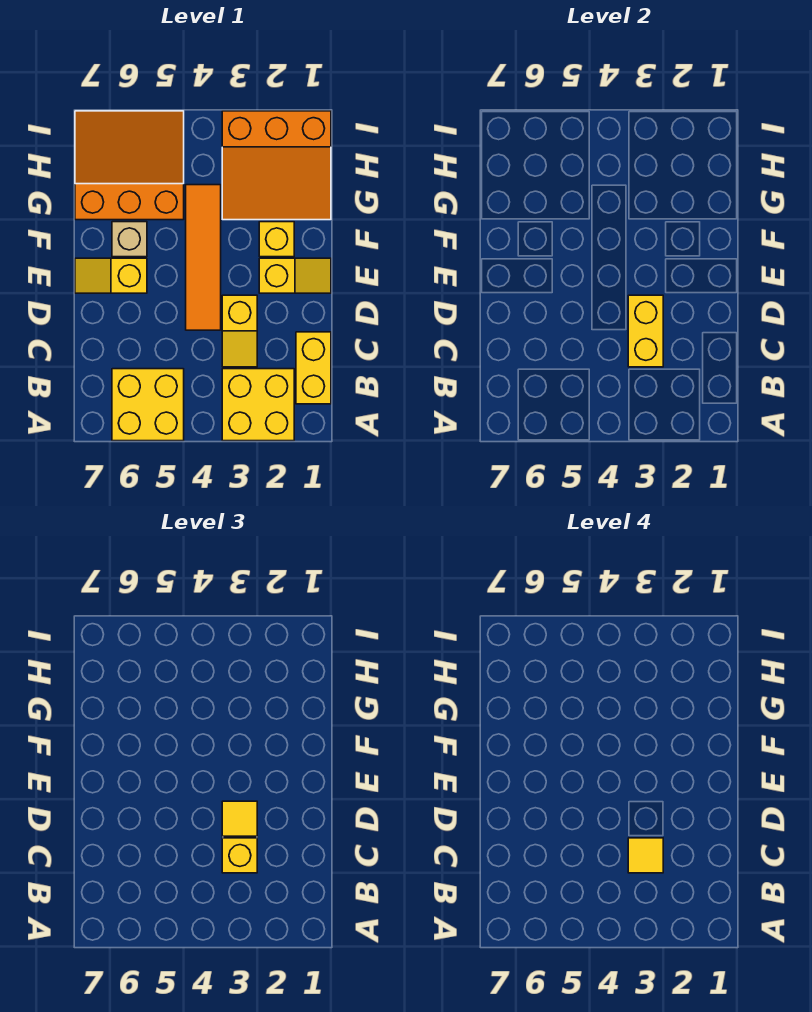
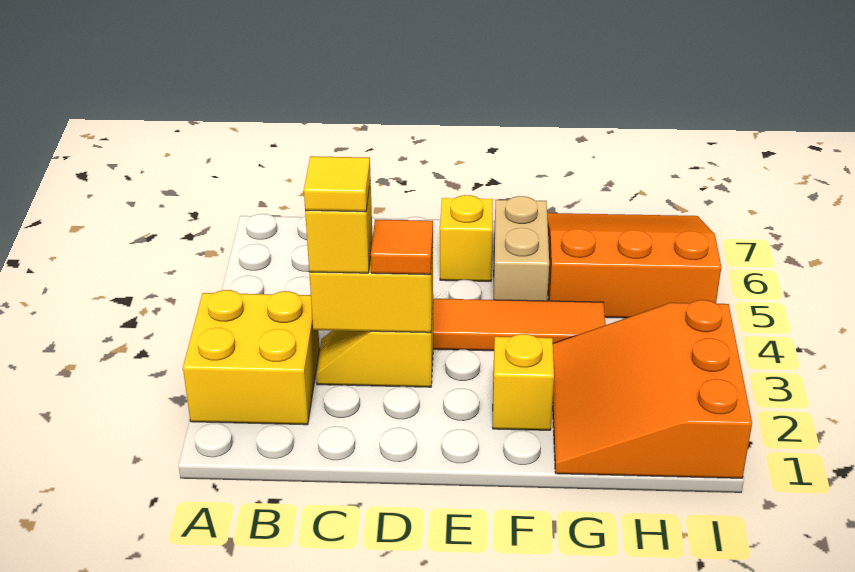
yellow brick A5:B6 level 1 -> none
yellow brick B1:C1 level 1 -> none
yellow tile D3 level 3 -> orange tile D3 level 3
yellow slope E1:E2 level 1 top 2 -> none
tan brick F6 level 1 -> tan brick F5:F6 level 1
orange slope G5:I7 level 1 top G -> orange slope G5:I7 level 1 top 5

